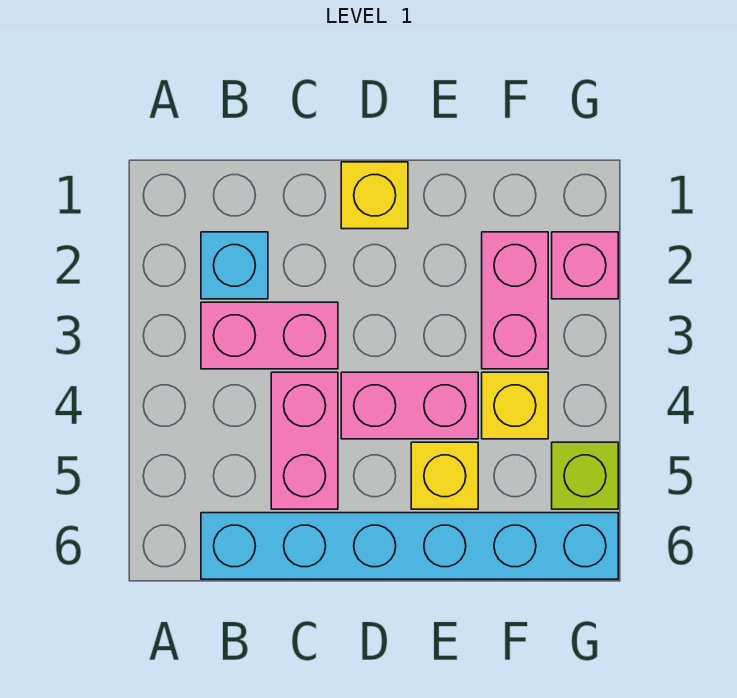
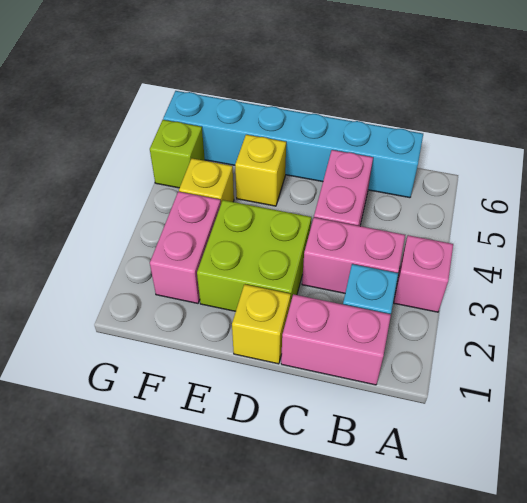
none -> lime brick D2:E3 level 1
pink brick D4:E4 level 1 -> pink brick B1:C1 level 1
pink brick G2 level 1 -> pink brick A3 level 1

